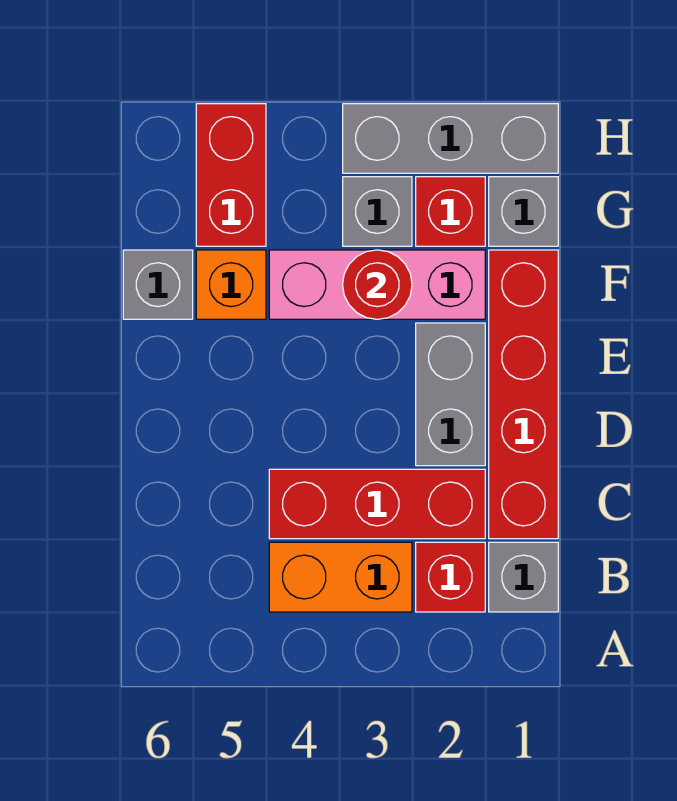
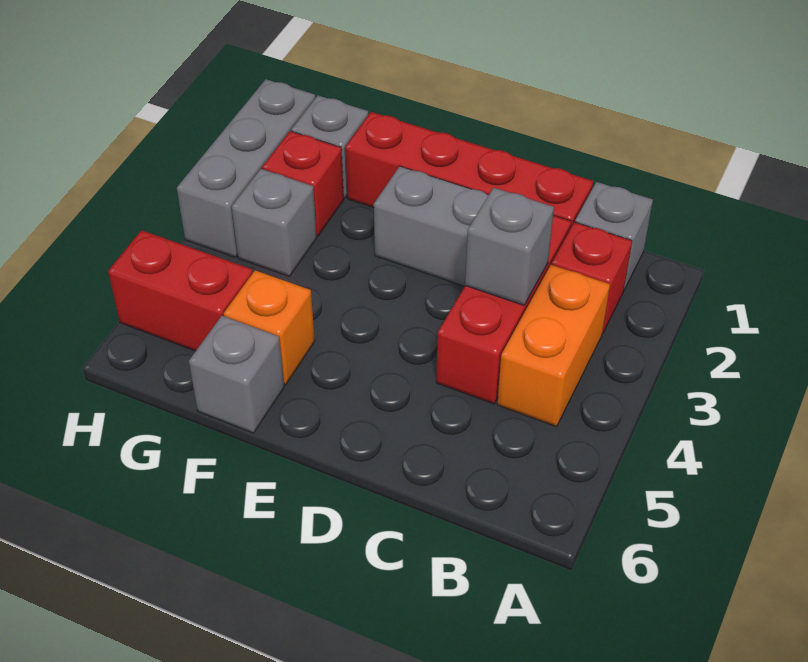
none -> grey brick C3 level 2
pink brick F2:F4 level 1 -> none
red round brick F3 level 2 -> none

